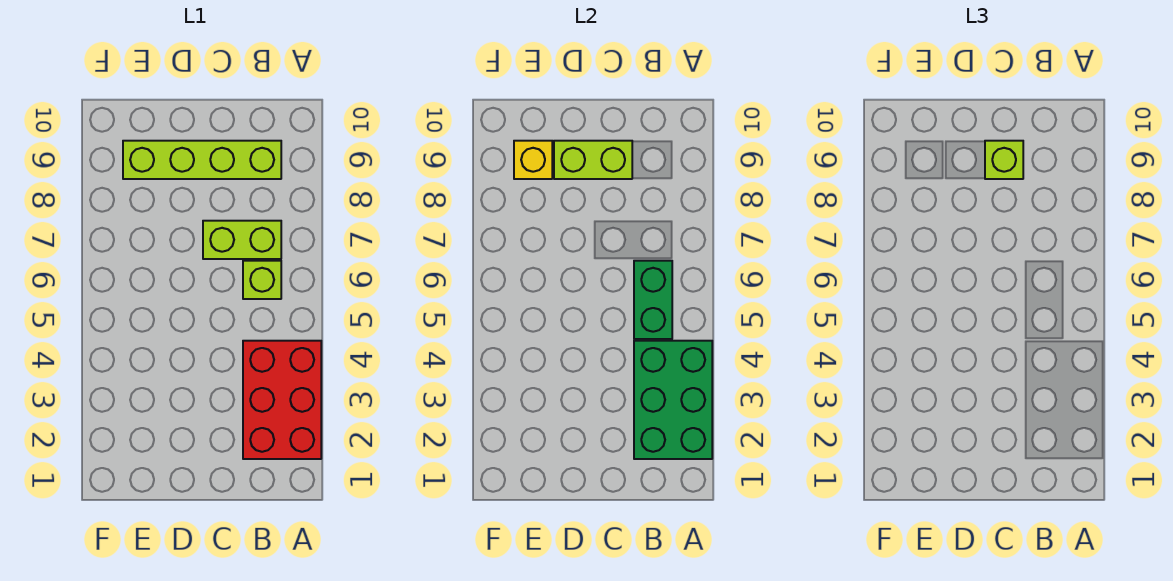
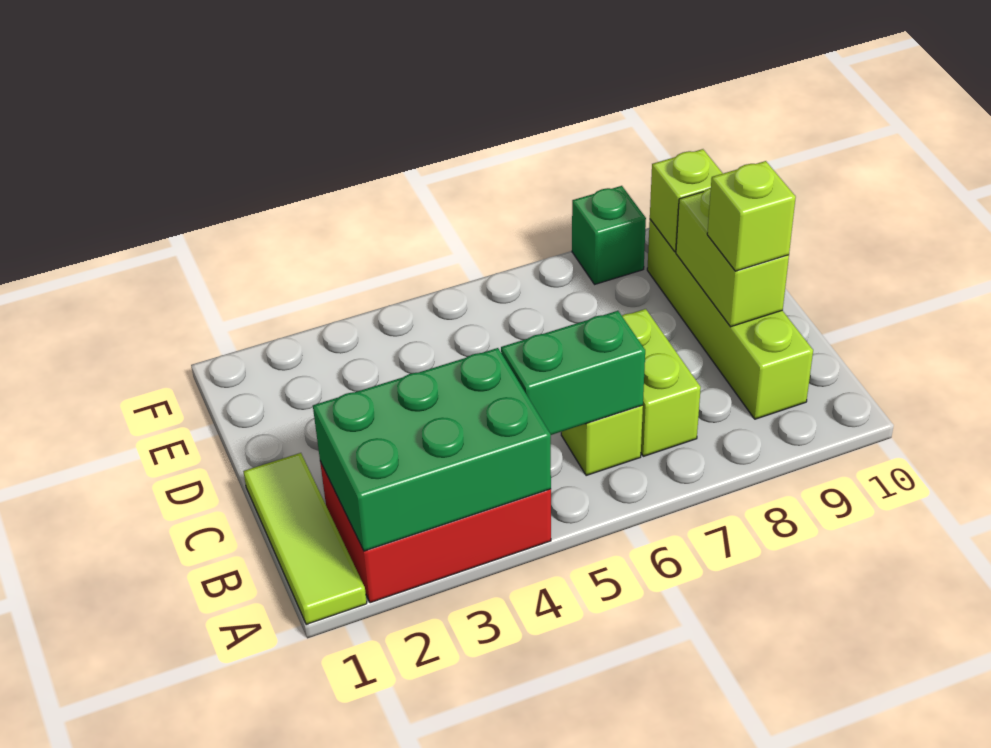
none -> lime tile A1:C1 level 1
yellow brick E9 level 2 -> lime brick E9 level 2
none -> green brick F8 level 1

